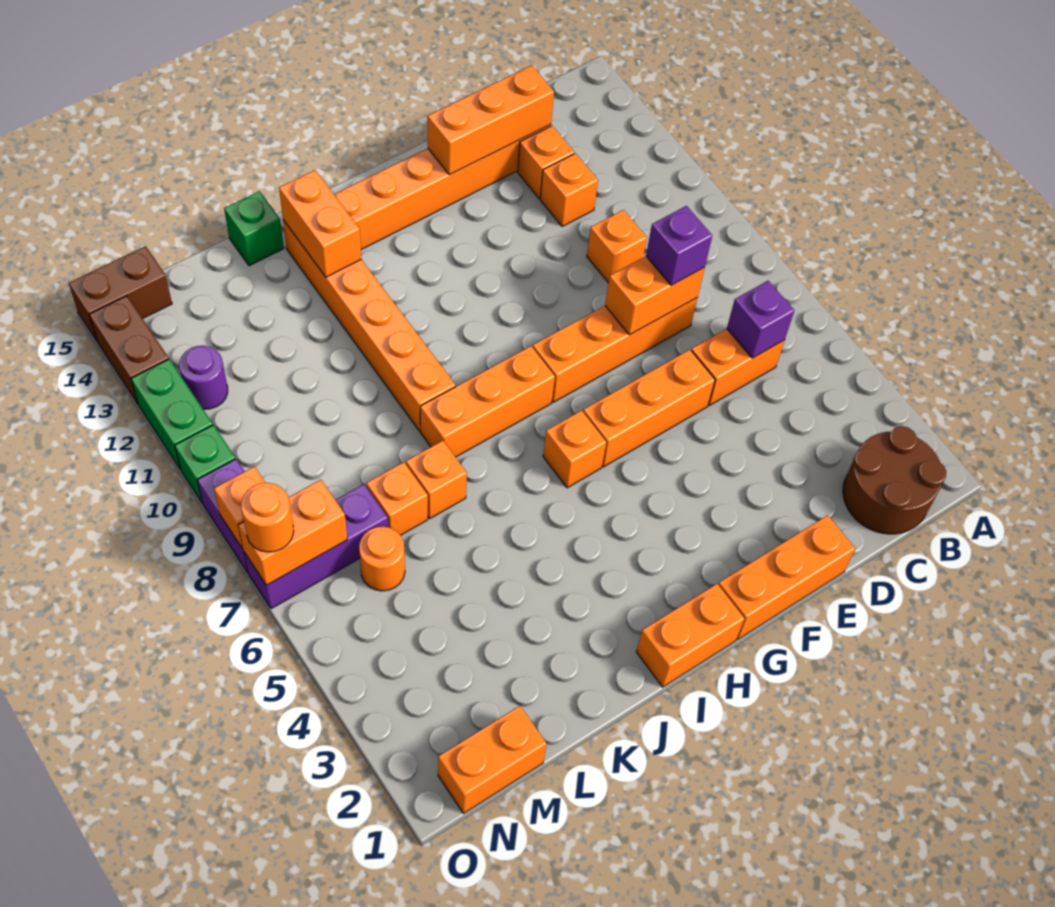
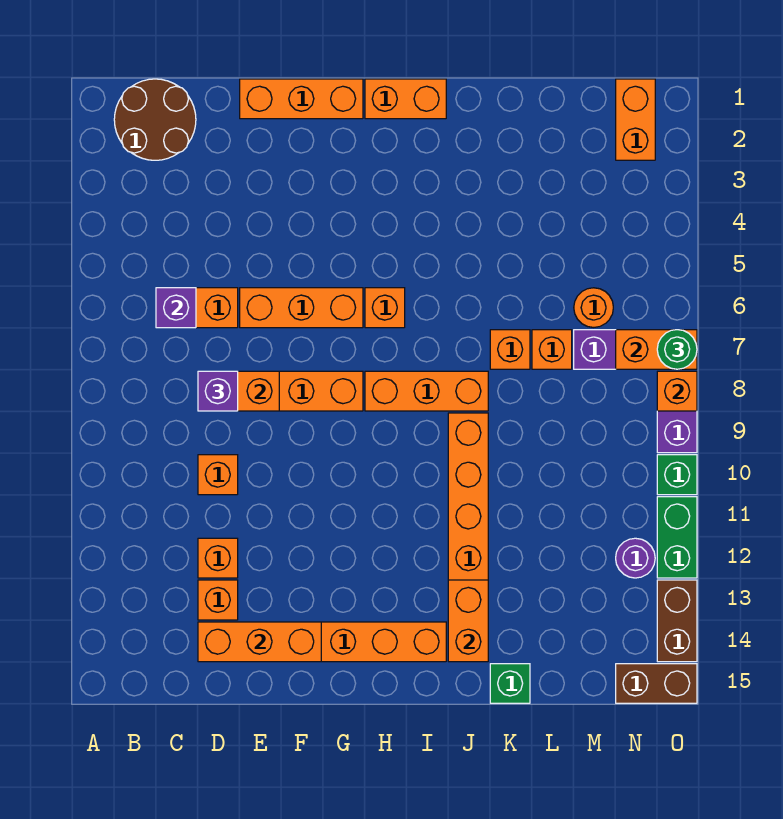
orange brick M1:N1 level 1 -> orange brick N1:N2 level 1
orange round brick O7 level 3 -> green round brick O7 level 3

